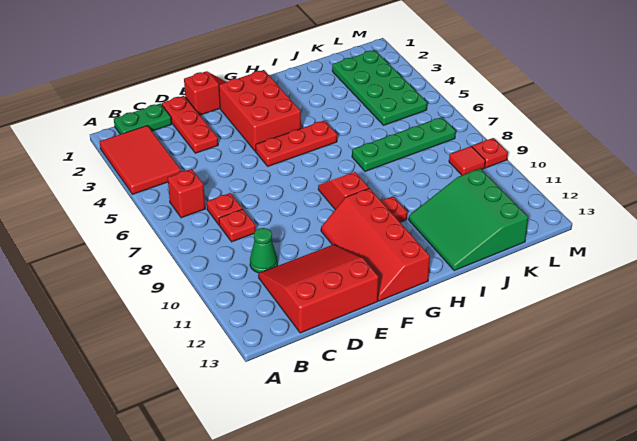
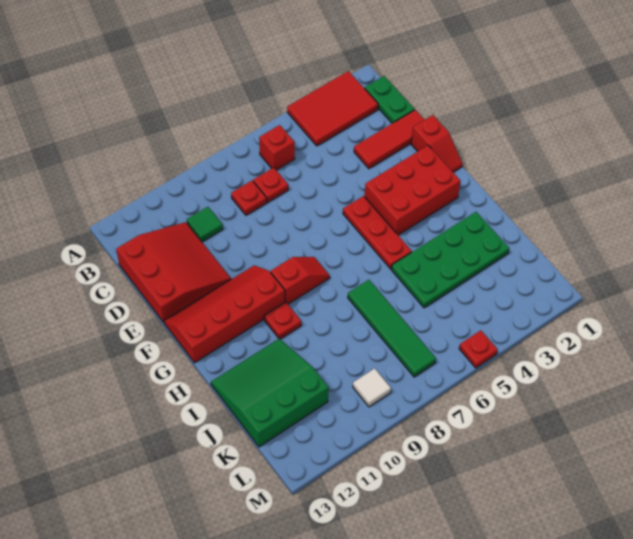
green cone C10 level 1 -> green tile C10 level 1
red plate D1:D3 level 1 -> red tile D1:D3 level 1
green plate I7:L7 level 1 -> green tile I7:L7 level 1
green plate K2:L5 level 1 -> green plate I2:J5 level 1
red tile L9 level 1 -> white tile L9 level 1
red plate M9 level 1 -> red plate M5 level 1

